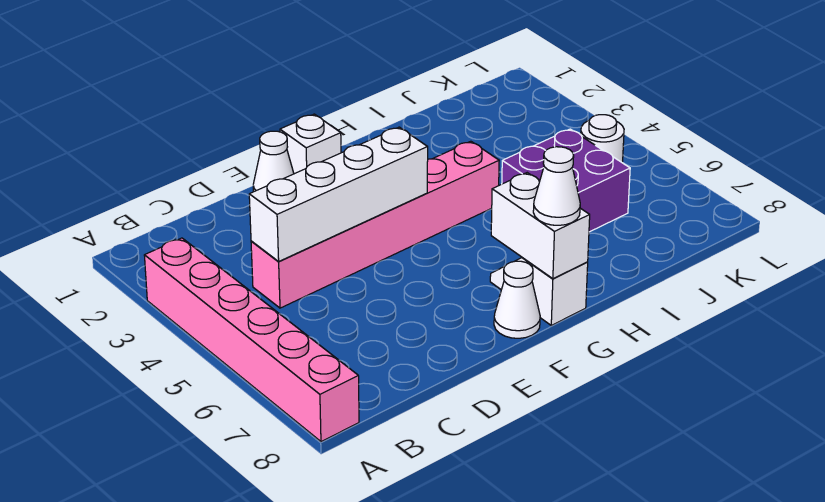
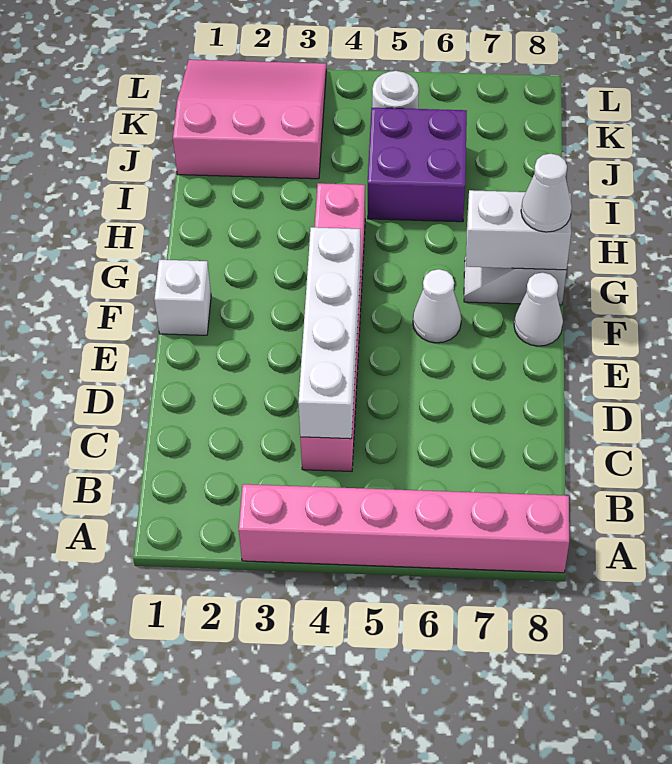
white cone E1 level 1 -> white cone F6 level 1
none -> pink slope J1:L3 level 1 top J

